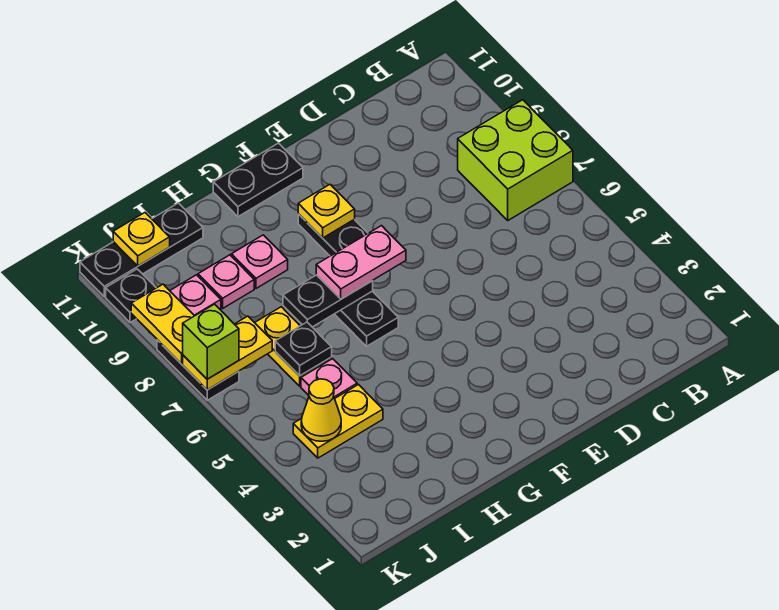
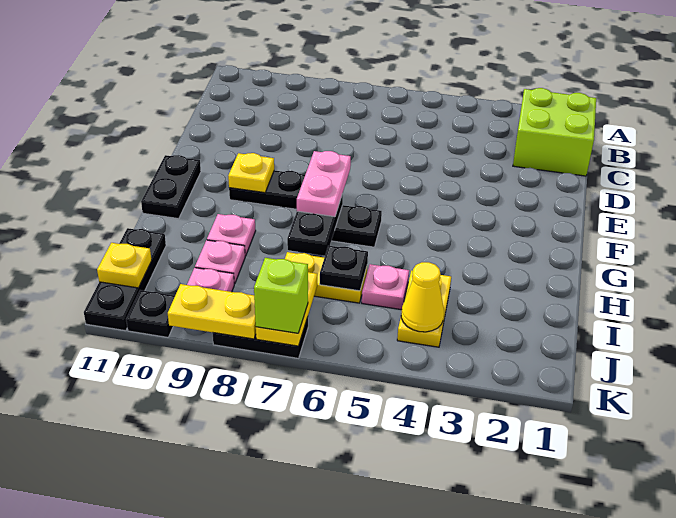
lime brick A7:B8 level 1 -> lime brick B1:C2 level 1

